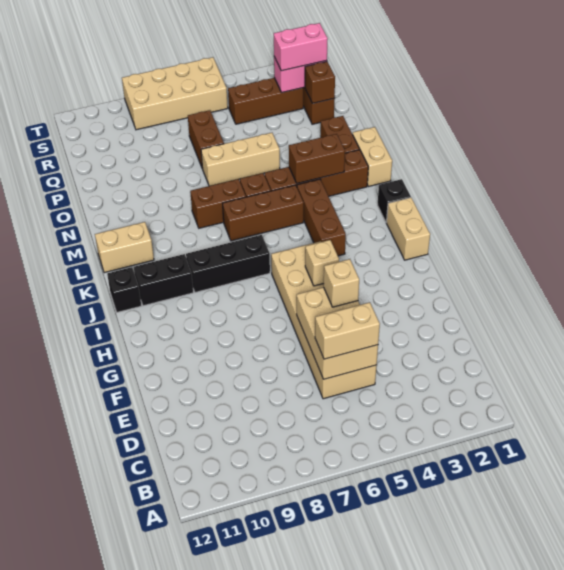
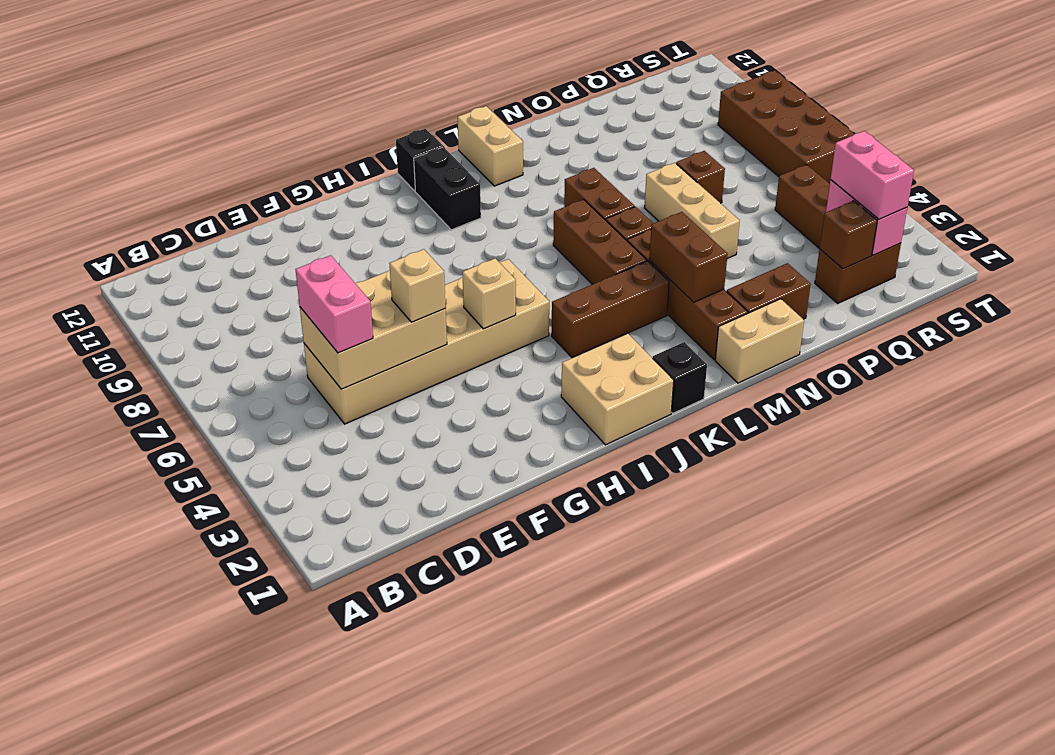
tan brick D5:D6 level 3 -> pink brick D5:D6 level 3
tan brick I1:J1 level 1 -> tan brick I1:J2 level 1
black brick J7:J9 level 1 -> none
brown brick P7:Q7 level 1 -> brown brick P7 level 1
tan brick S6:T9 level 1 -> brown brick S6:T9 level 1

